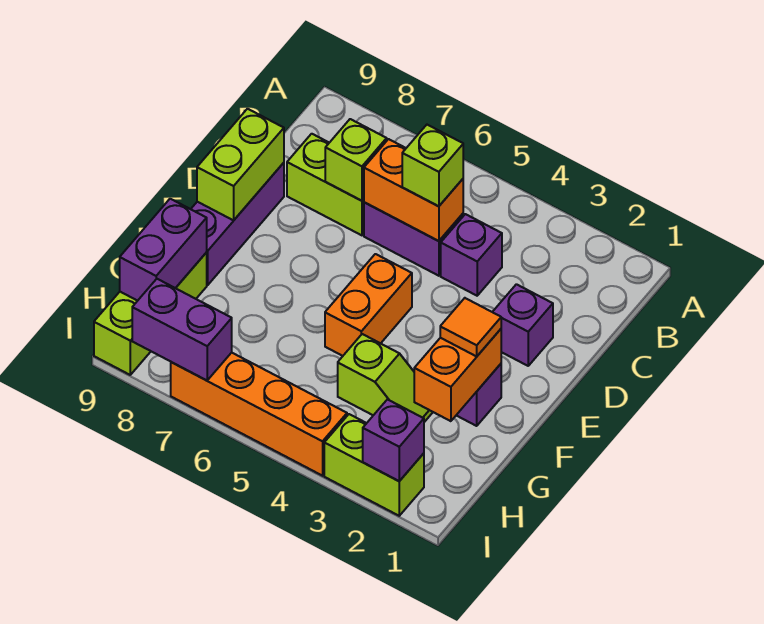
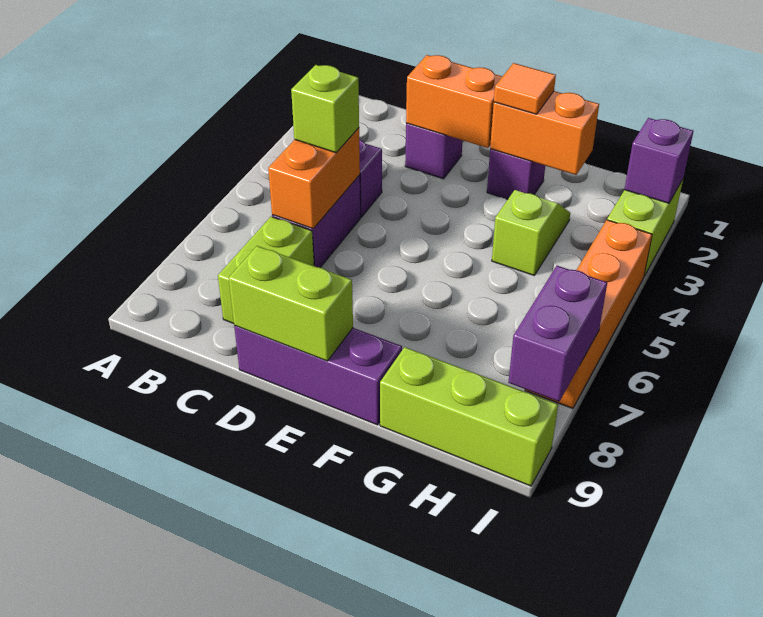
lime brick C7 level 2 -> none
orange brick E5:F5 level 1 -> orange brick D2:E2 level 2
purple brick G9:H9 level 2 -> none

